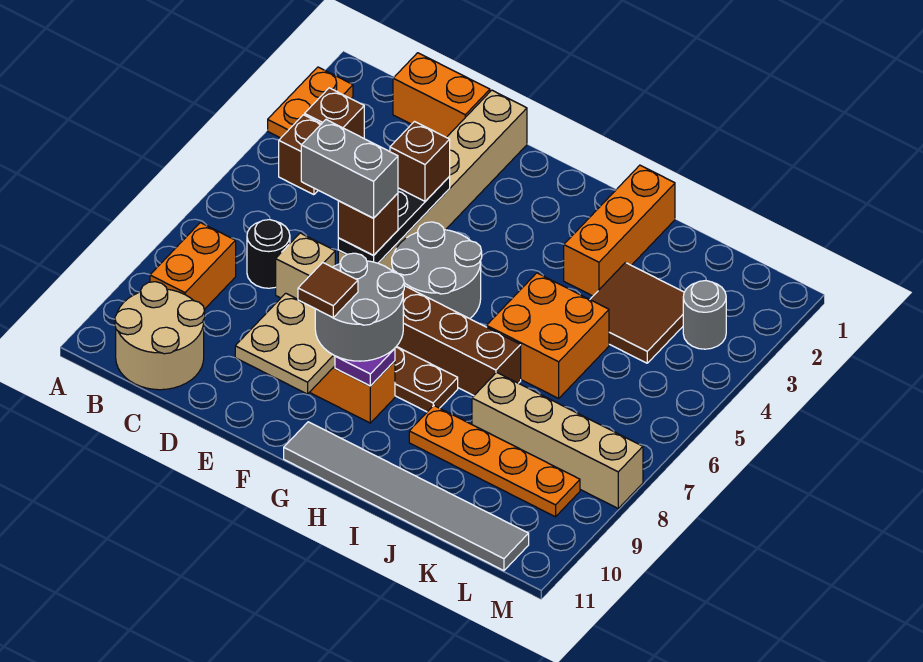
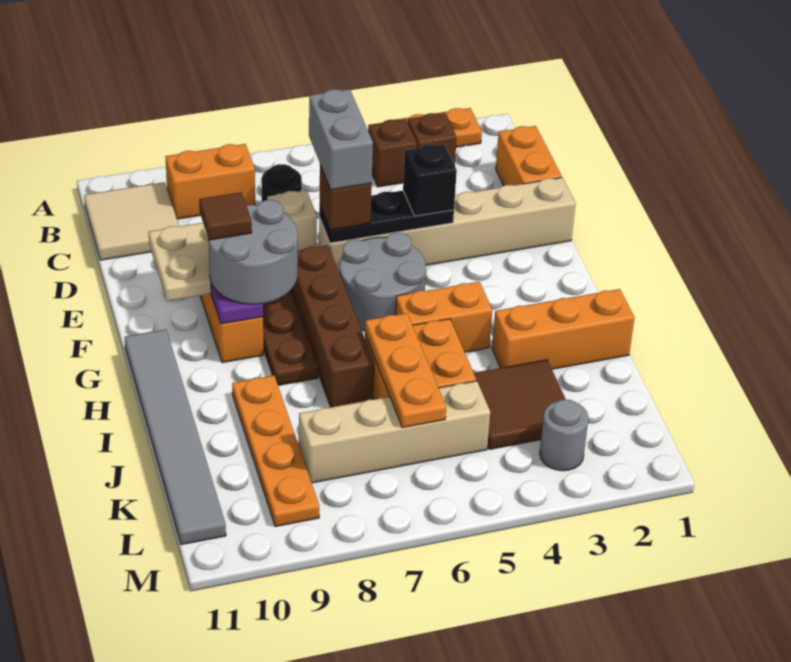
tan round brick B10:C11 level 1 -> tan tile B10:C11 level 1
brown brick E4 level 3 -> black brick E4 level 3
none -> orange brick H4:H5 level 1
none -> orange plate I6:K6 level 2
tan brick J8:M8 level 1 -> tan brick K5:K8 level 1

